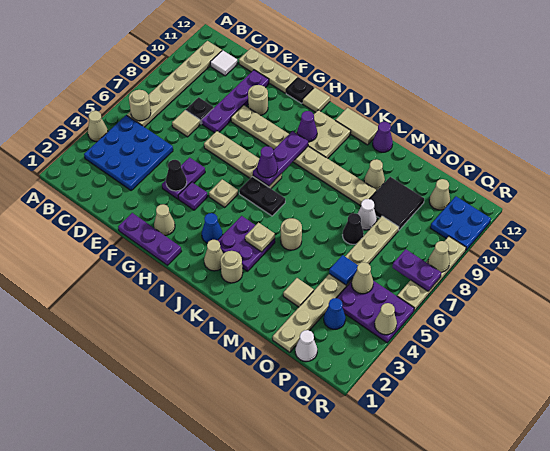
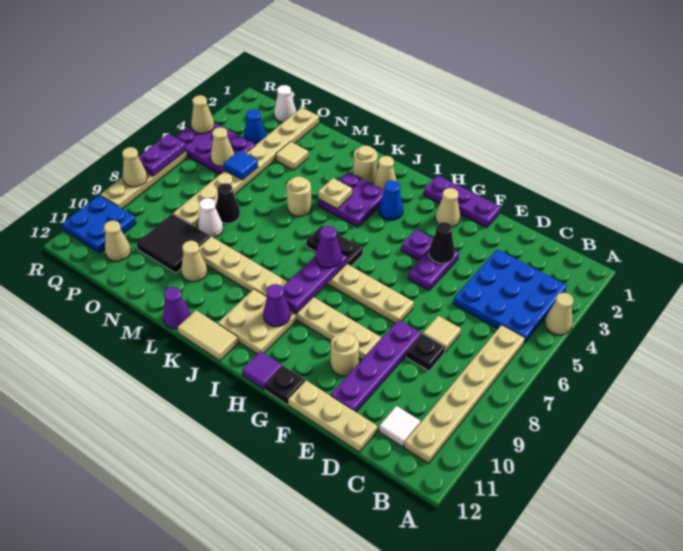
tan round brick B6 level 2 -> none
tan plate H5 level 1 -> none
tan tile H12 level 1 -> purple tile H12 level 1
purple plate Q7:R7 level 2 -> purple plate R6:R7 level 2

